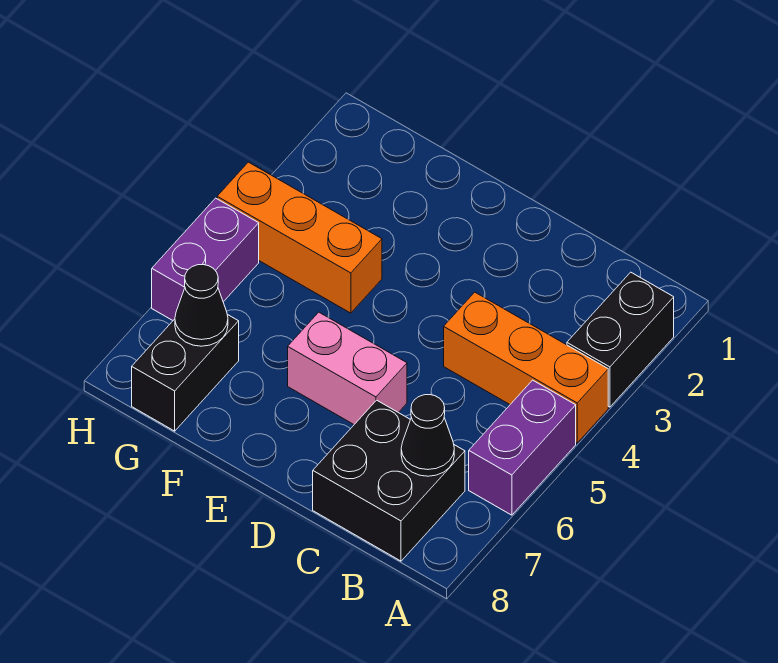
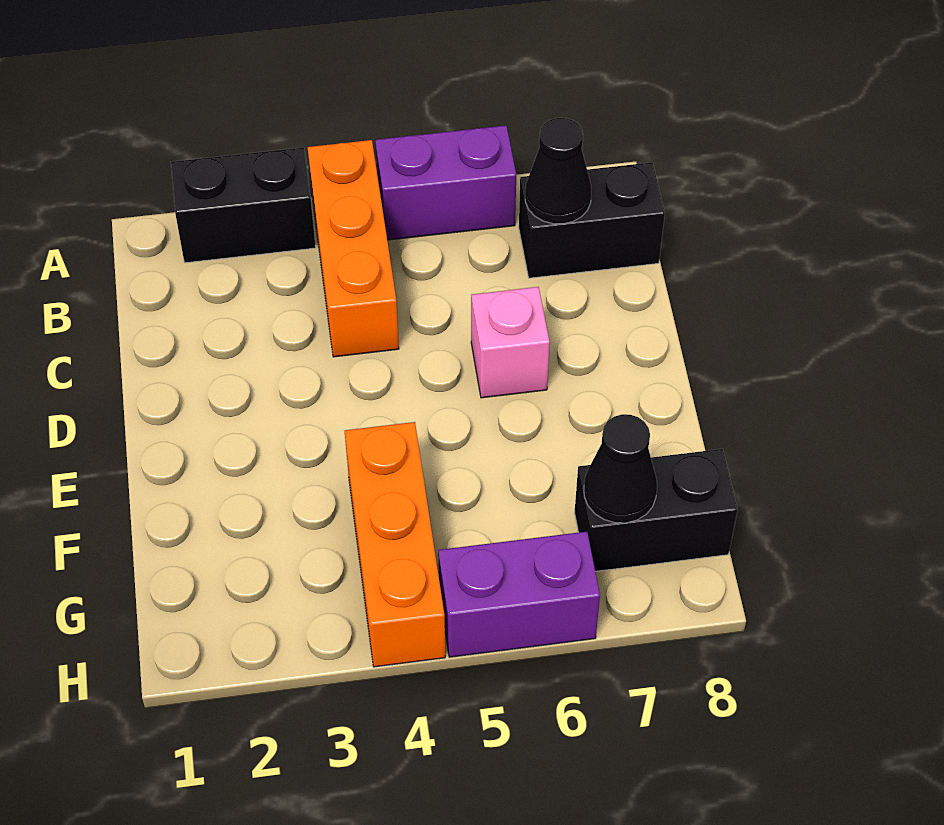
black brick B7:C8 level 1 -> black brick B7:B8 level 1
pink brick D6:E6 level 1 -> pink brick D6 level 1

